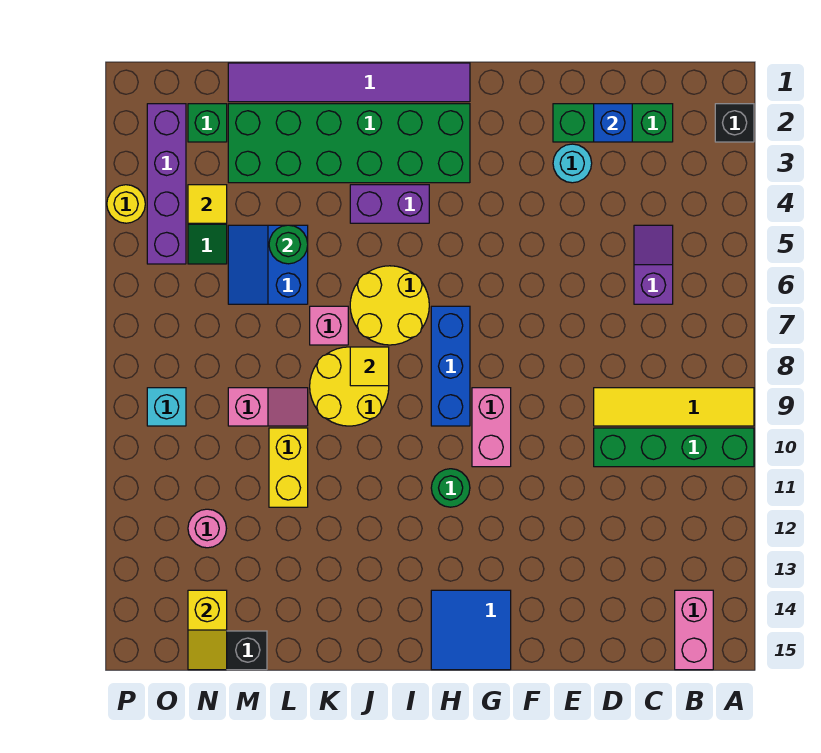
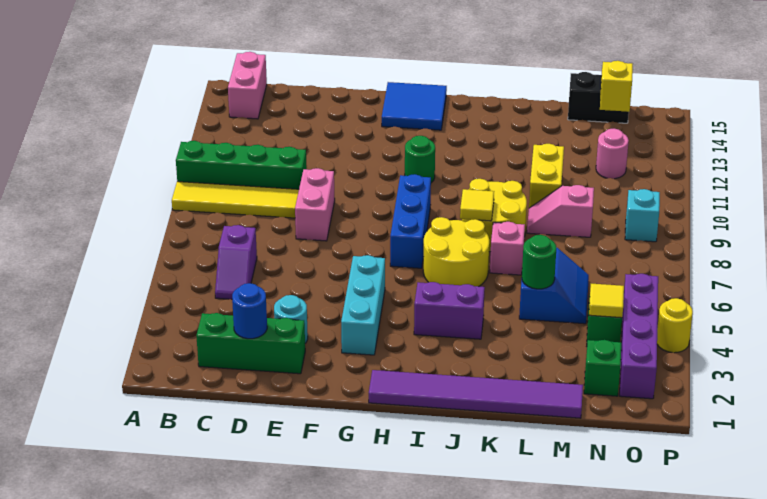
black brick A2 level 1 -> none
blue brick D2 level 2 -> blue round brick D2 level 2
none -> cyan brick G3:G5 level 1
pink brick G9:G10 level 1 -> pink brick E8:E9 level 1
green brick H2:M3 level 1 -> none

